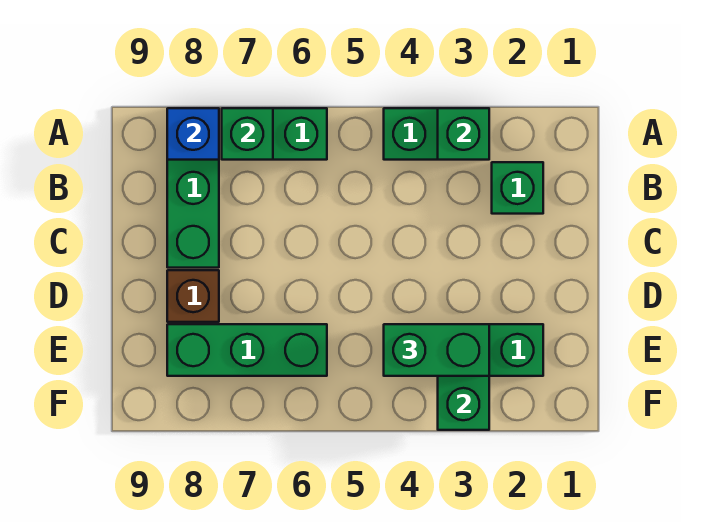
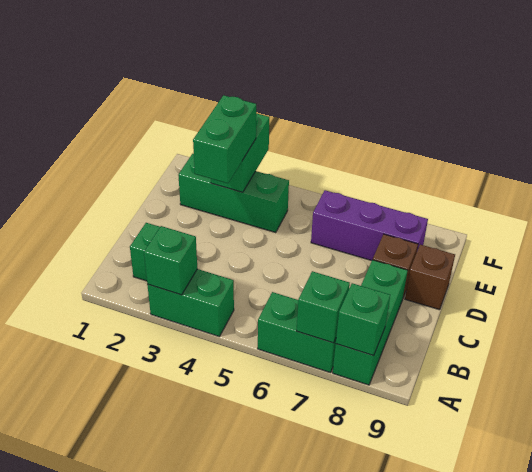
blue brick A8 level 2 -> green brick A8 level 2
none -> brown brick D9 level 1
green brick E3:E4 level 3 -> green brick D3:E3 level 3
green brick E6:E8 level 1 -> purple brick E6:E8 level 1

